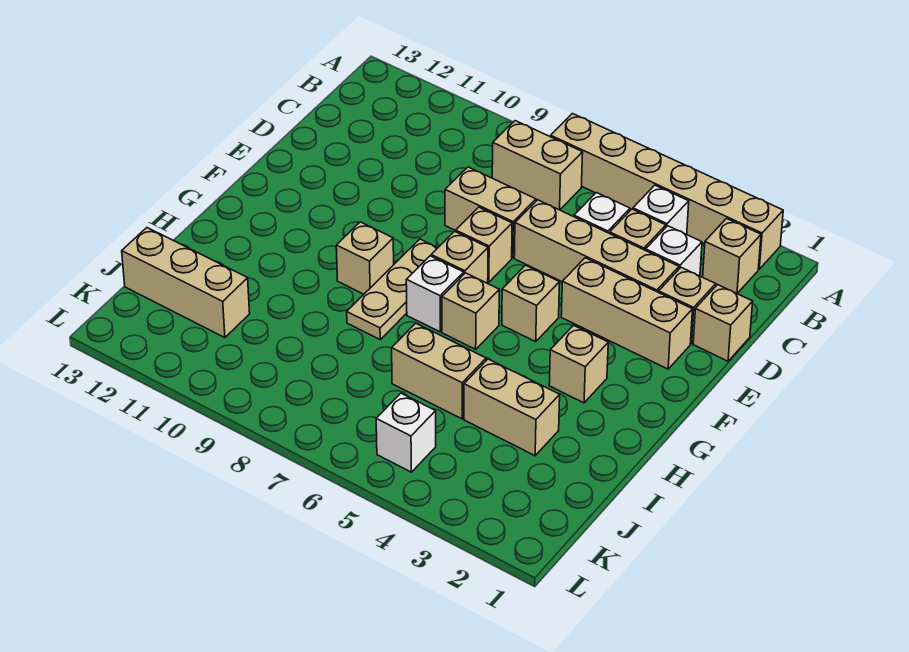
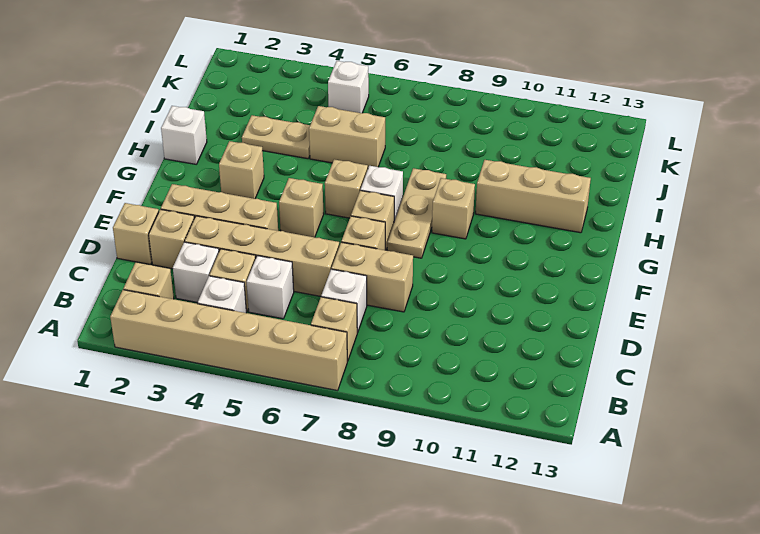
tan brick B7:B8 level 1 -> tan brick B7 level 1
none -> white brick C7 level 1
none -> white brick H1 level 1
tan brick I3:I4 level 1 -> tan plate I3:I4 level 1
tan brick J11:J13 level 1 -> tan brick H10:H12 level 1

